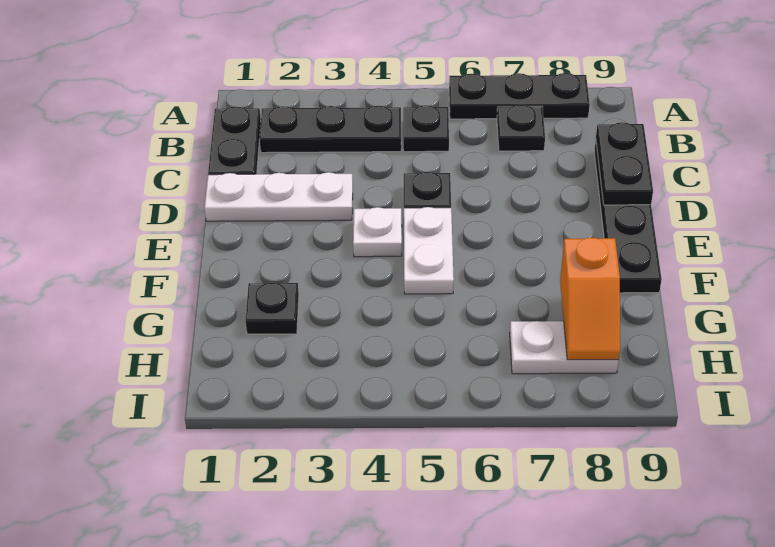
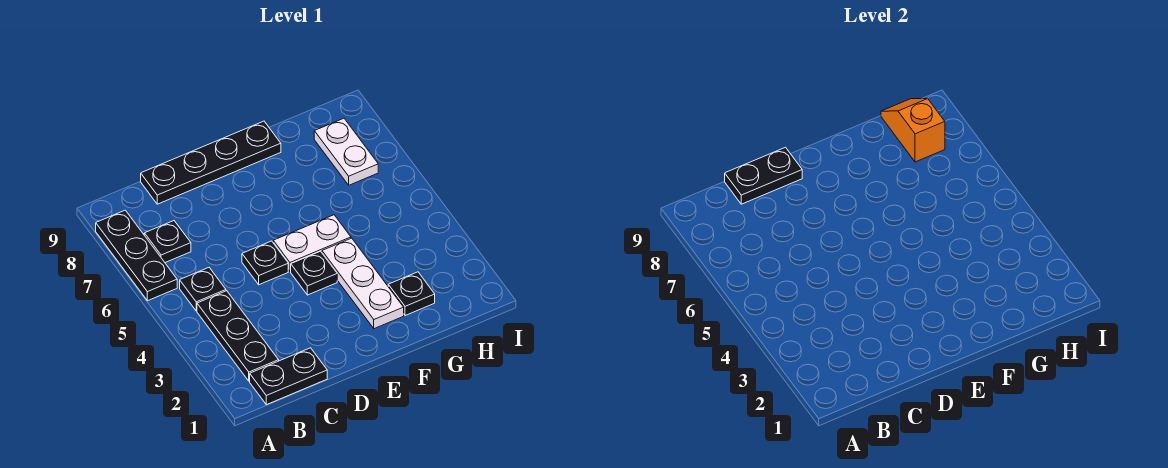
white plate D1:D3 level 1 -> white plate F2:F4 level 1
white plate E4 level 1 -> black plate E4 level 1
orange slope G8:H8 level 2 top G -> orange slope H8:H9 level 2 top 8

